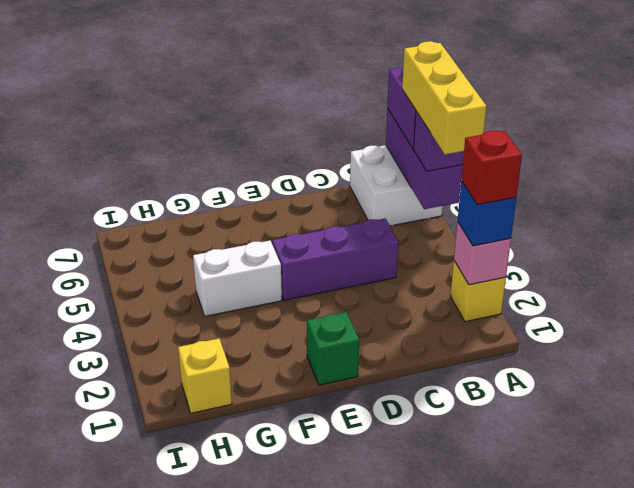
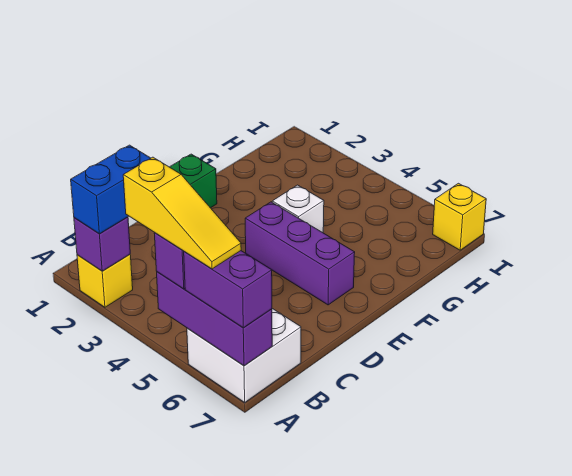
pink brick A2 level 2 -> purple brick A2 level 2
blue brick A2 level 3 -> blue brick A2:B2 level 3
red brick A2 level 4 -> none
yellow brick A4:A6 level 4 -> yellow slope A4:A6 level 4 top 4
purple brick C4:E4 level 1 -> purple brick E4:E6 level 1
white brick F4:G4 level 1 -> white brick F4 level 1
yellow brick H1 level 1 -> yellow brick I7 level 1

